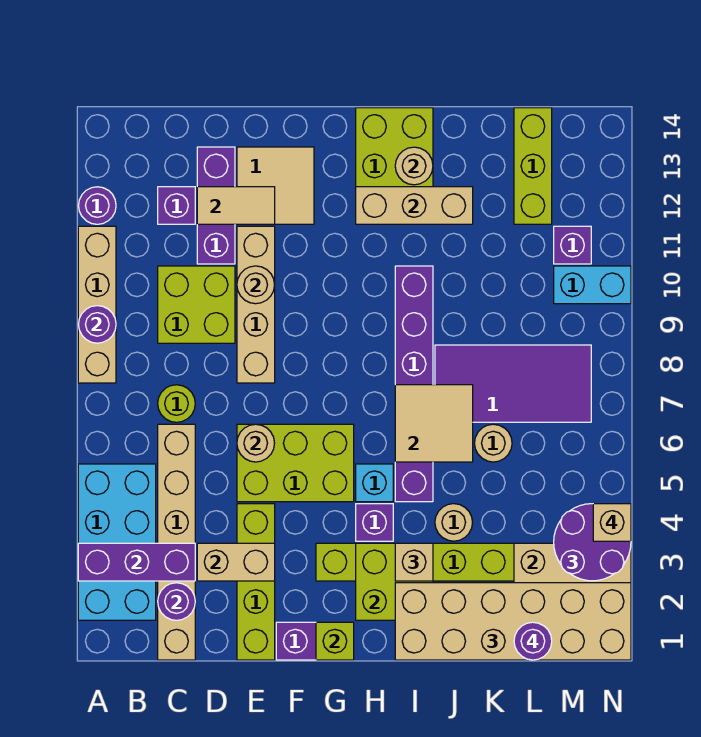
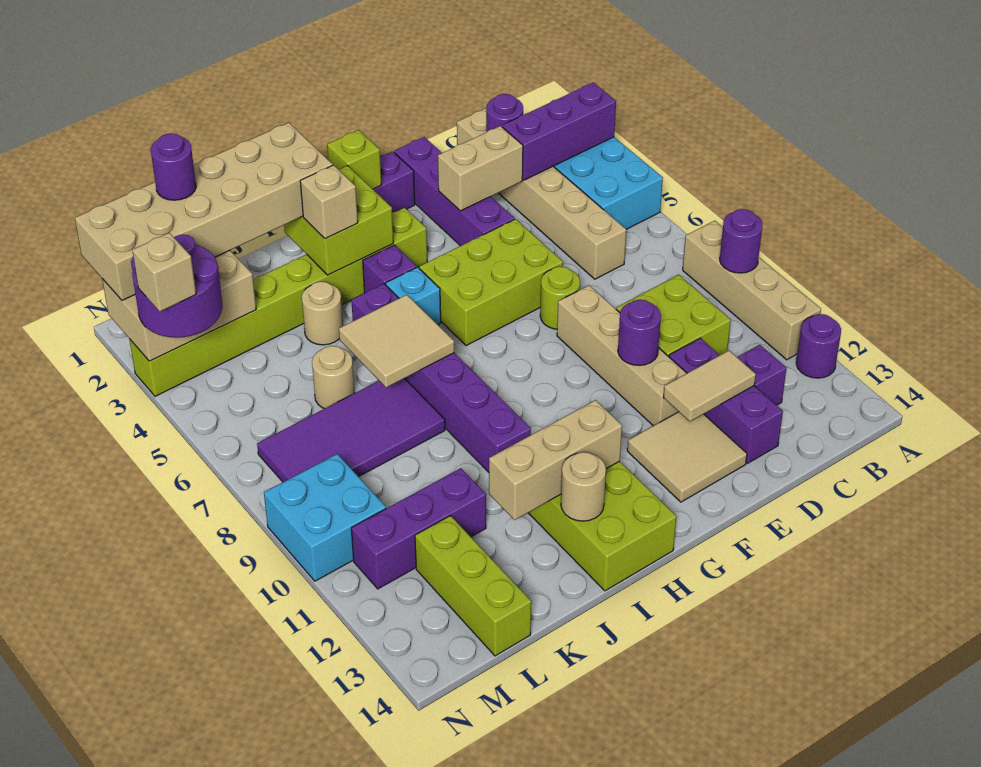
lime round brick C7 level 1 -> lime round brick E7 level 1
lime brick E1:E4 level 1 -> purple brick E1:E4 level 1
tan round brick E6 level 2 -> none
tan round brick E10 level 2 -> purple round brick E10 level 2
cyan brick M10:N10 level 1 -> cyan brick M9:N10 level 1
purple brick M11 level 1 -> purple brick K11:M11 level 1

